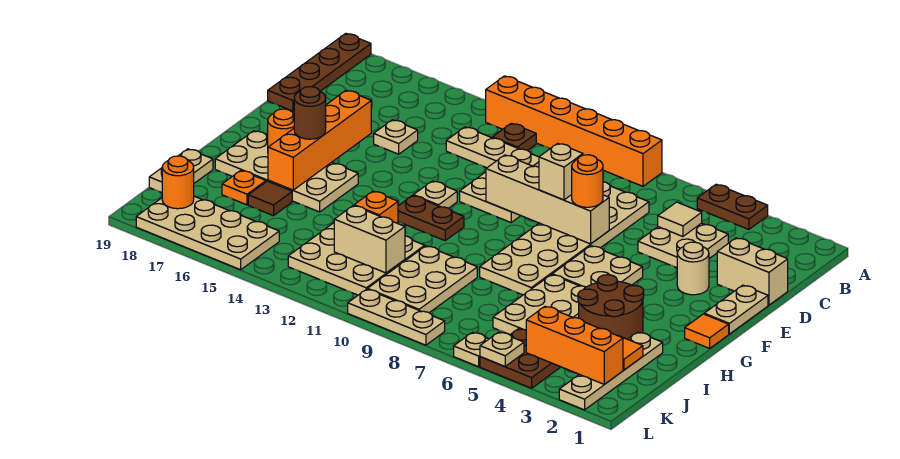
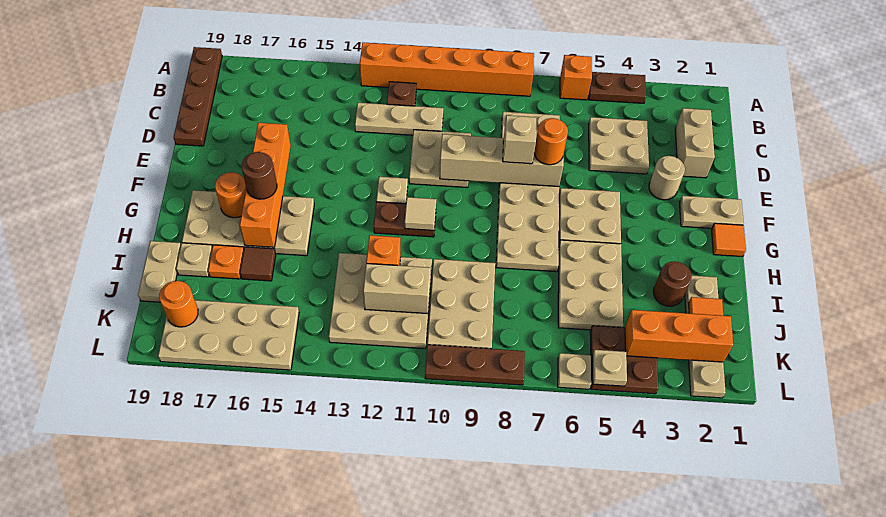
none -> orange brick A6 level 1
tan tile C5 level 2 -> tan tile G11 level 2
tan brick D1:D2 level 1 -> tan brick C2:D2 level 1
tan plate D15 level 1 -> tan plate I18 level 1
tan plate E1:F1 level 1 -> tan plate F1:F2 level 1
brown round brick H3:I4 level 1 -> brown round brick I3 level 1
tan plate L8:L10 level 1 -> brown plate L8:L10 level 1

